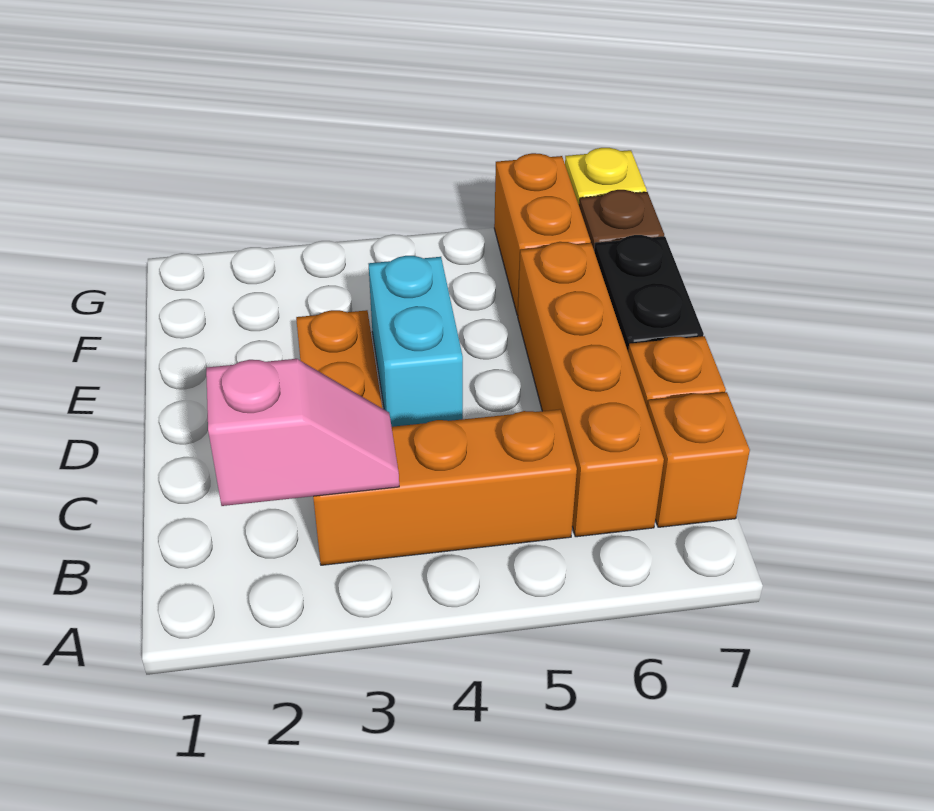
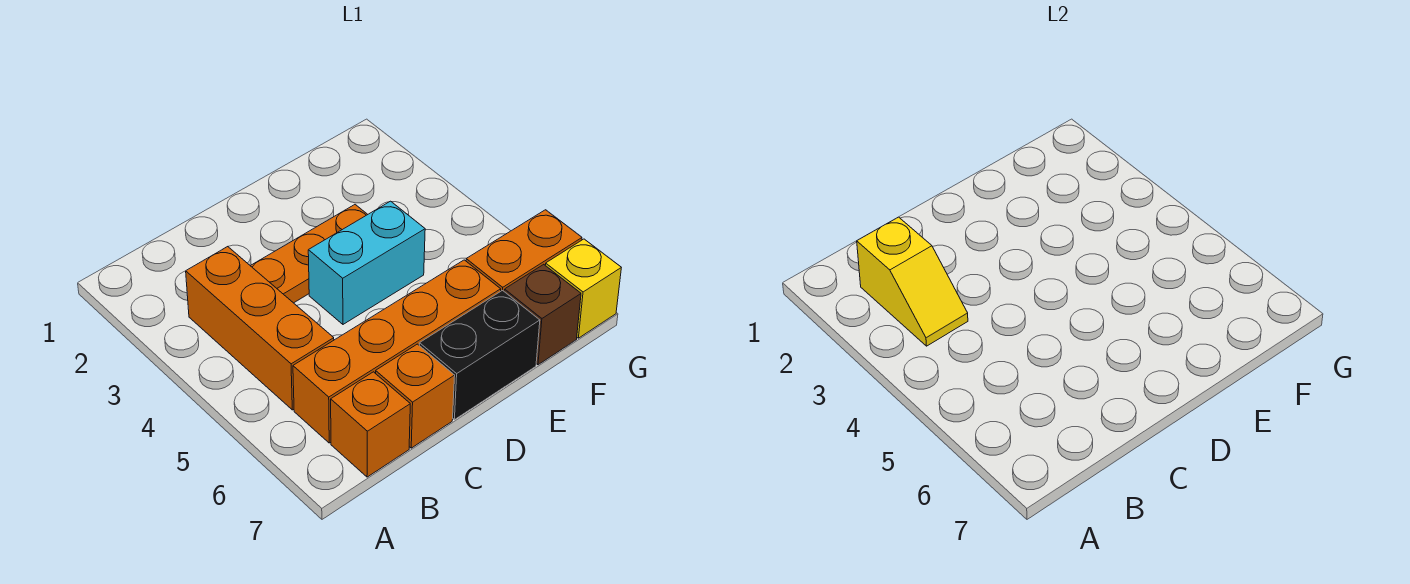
pink slope B2:B3 level 2 top 2 -> yellow slope B2:B3 level 2 top 2

